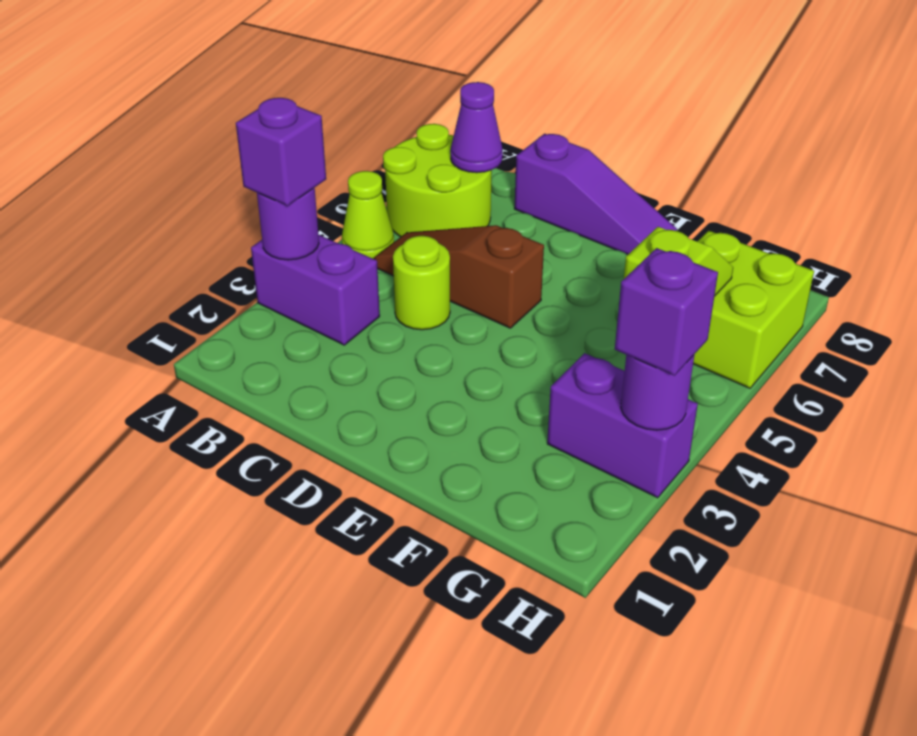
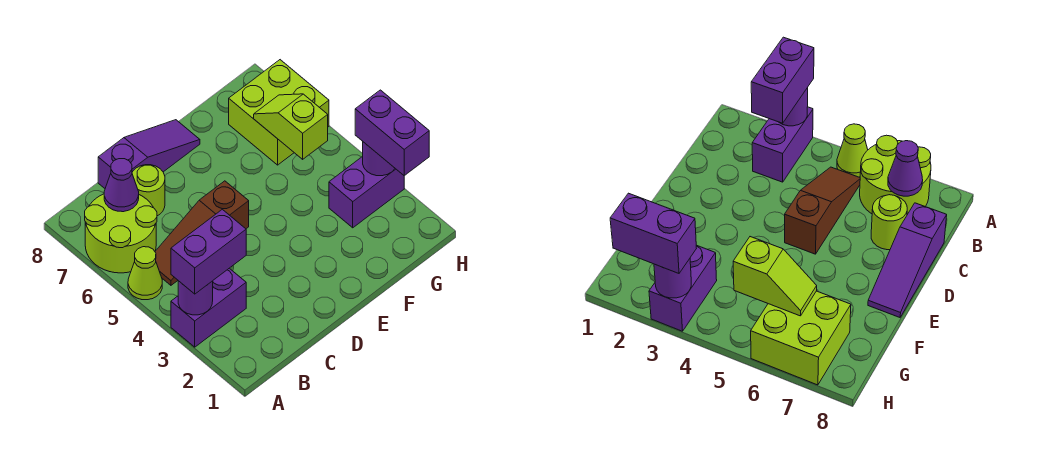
purple brick A3 level 3 -> purple brick A3:B3 level 3
lime round brick C4 level 1 -> lime round brick C7 level 1
purple brick H3 level 3 -> purple brick H2:H3 level 3

